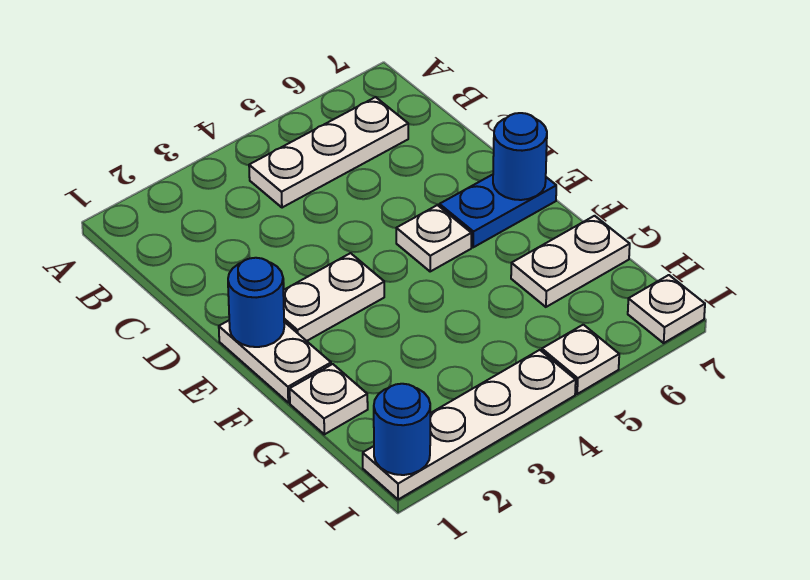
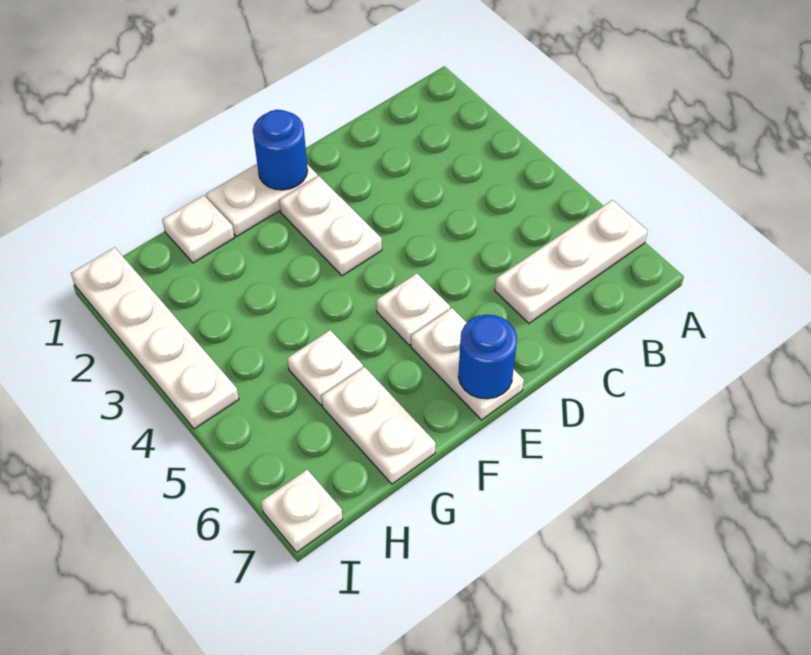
white plate B4:B6 level 1 -> white plate A6:C6 level 1
blue plate E6:E7 level 1 -> white plate E6:E7 level 1
blue round brick I1 level 2 -> none
white plate I5 level 1 -> white plate G5 level 1

